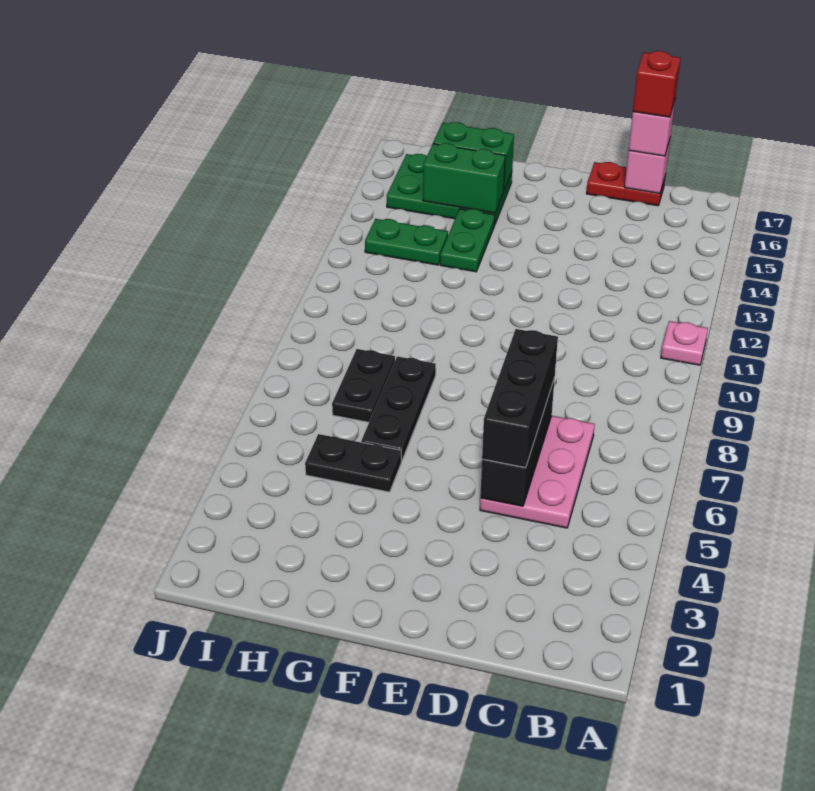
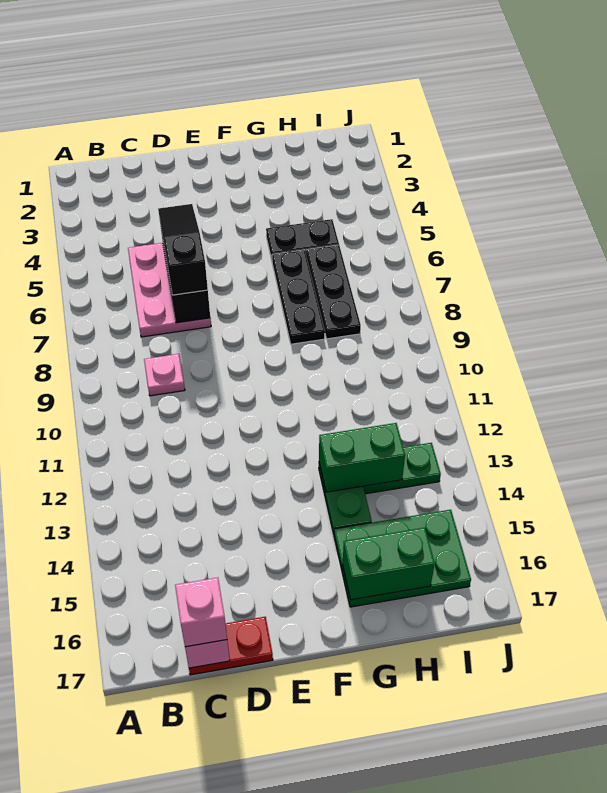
pink plate A11 level 1 -> pink plate C9 level 1
red brick C17 level 4 -> none
black brick D5:D7 level 3 -> black slope D5:D7 level 3 top 7
green brick G15:H15 level 2 -> green brick G13:H13 level 2
black plate H7:H8 level 1 -> black plate H6:H8 level 1

